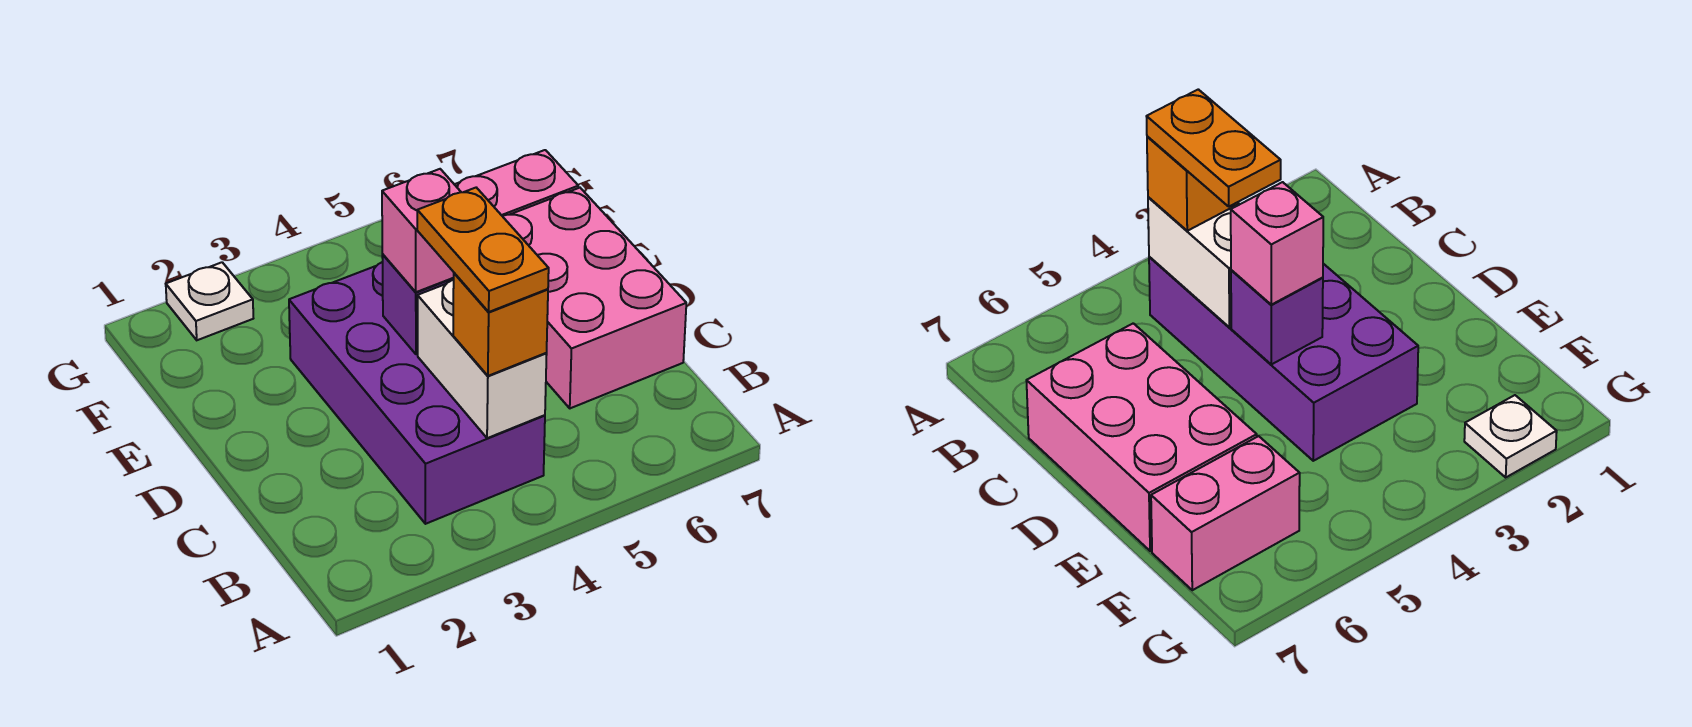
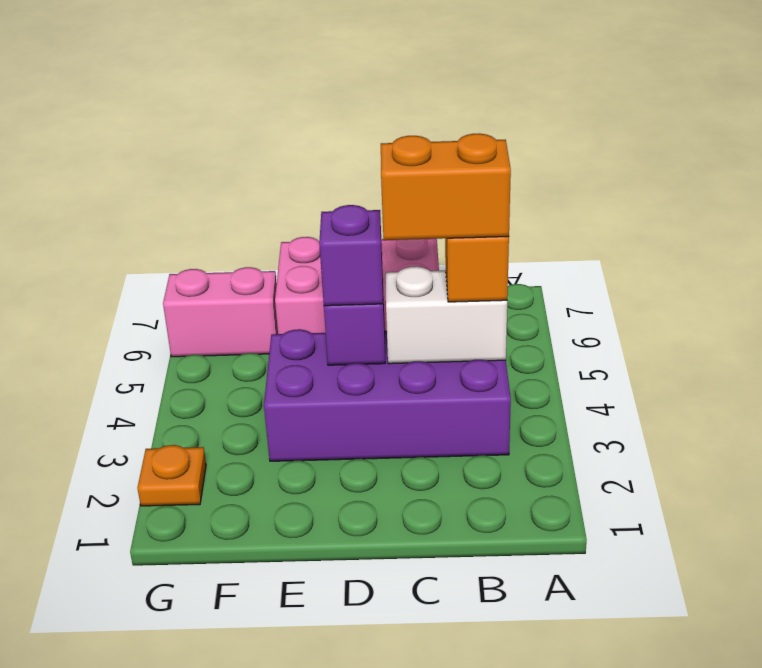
orange plate B4:C4 level 4 -> orange brick B4:C4 level 4
pink brick D4 level 3 -> purple brick D4 level 3
pink brick F6:F7 level 1 -> pink brick F6:G6 level 1
white plate G2 level 1 -> orange plate G2 level 1

